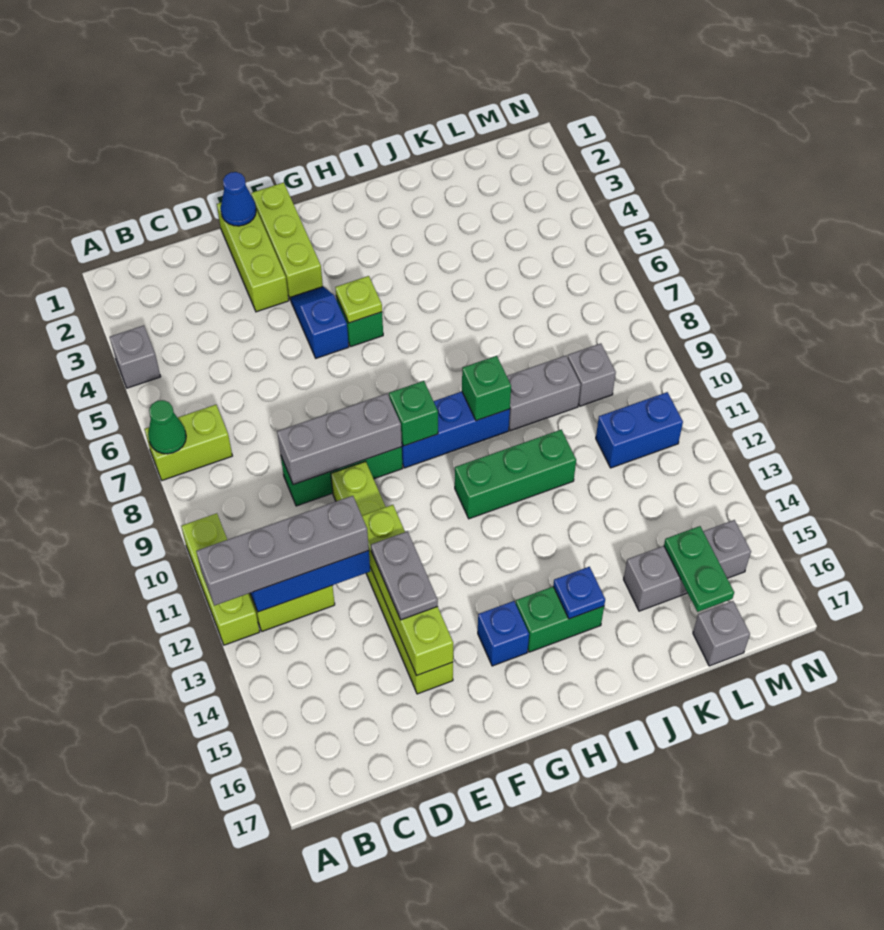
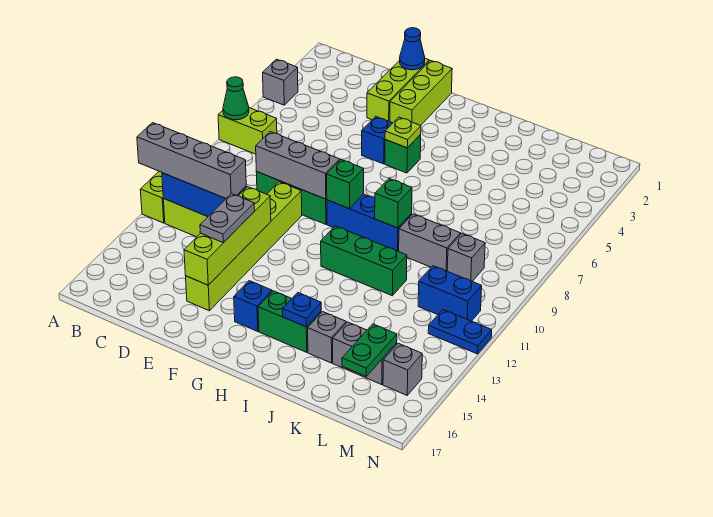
grey brick L17 level 1 -> grey brick J15 level 1
none -> blue plate M12:N12 level 1

